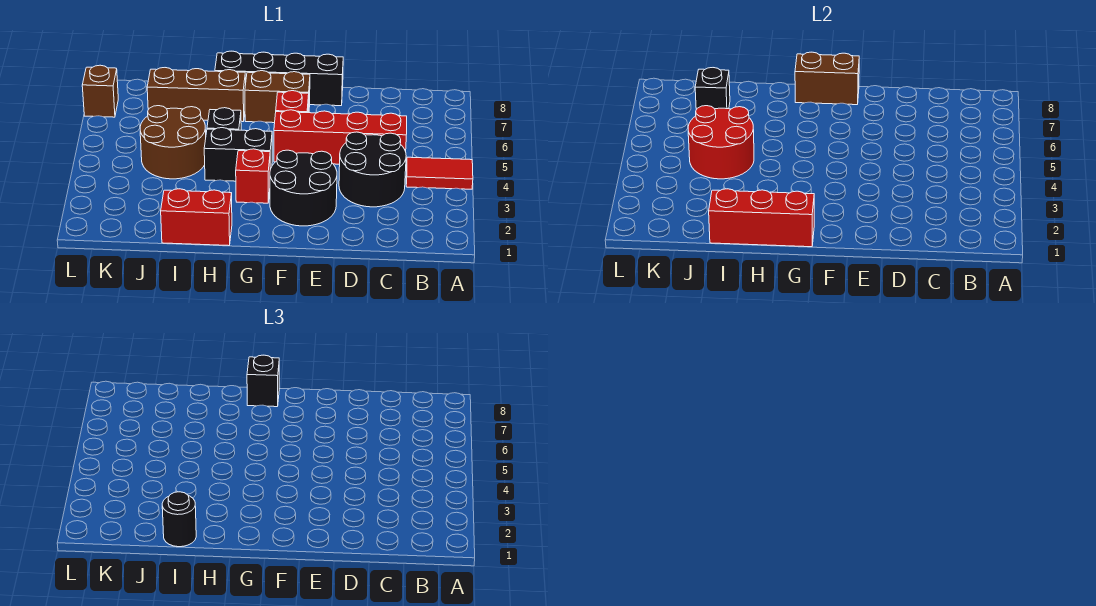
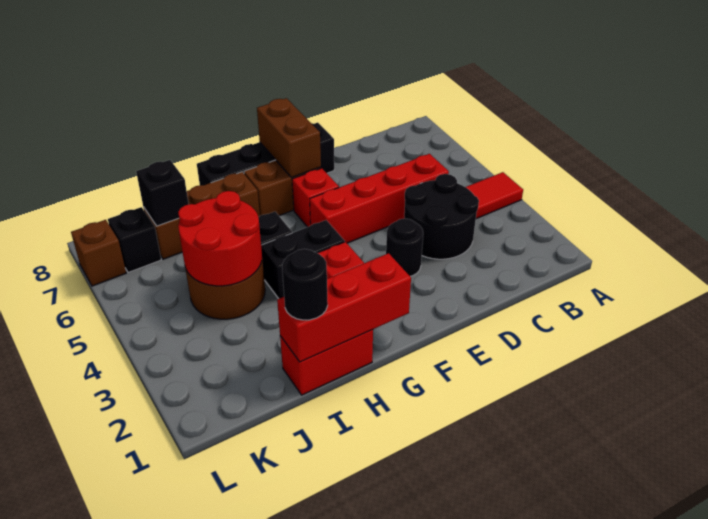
black round brick E2:F3 level 1 -> black round brick E3 level 1
brown brick F8:G8 level 2 -> brown brick F7:F8 level 2
black brick G8 level 3 -> black brick K7 level 1

